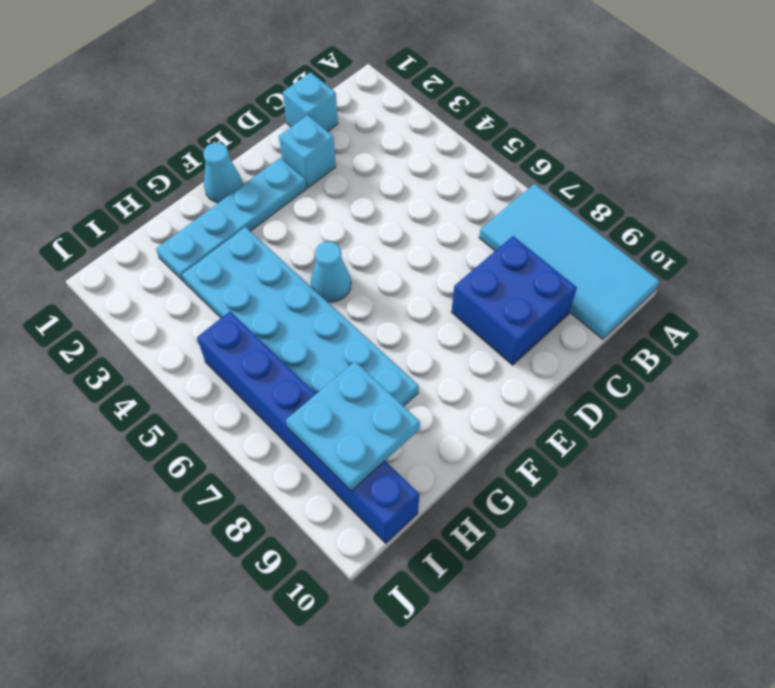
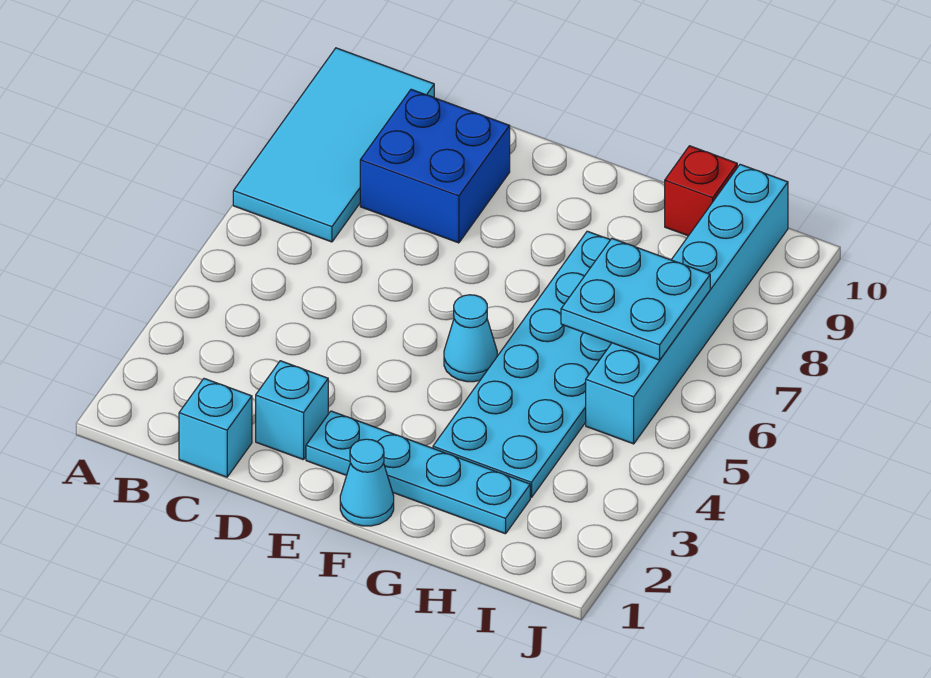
cyan plate H8:I9 level 2 -> cyan plate H6:I7 level 2
none -> red brick H10 level 1
blue brick I5:I10 level 1 -> cyan brick I5:I10 level 1

